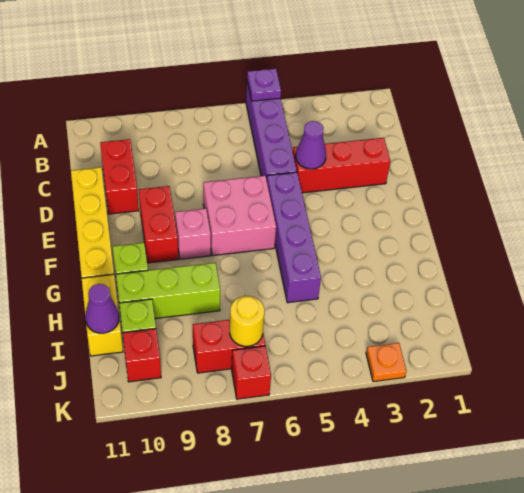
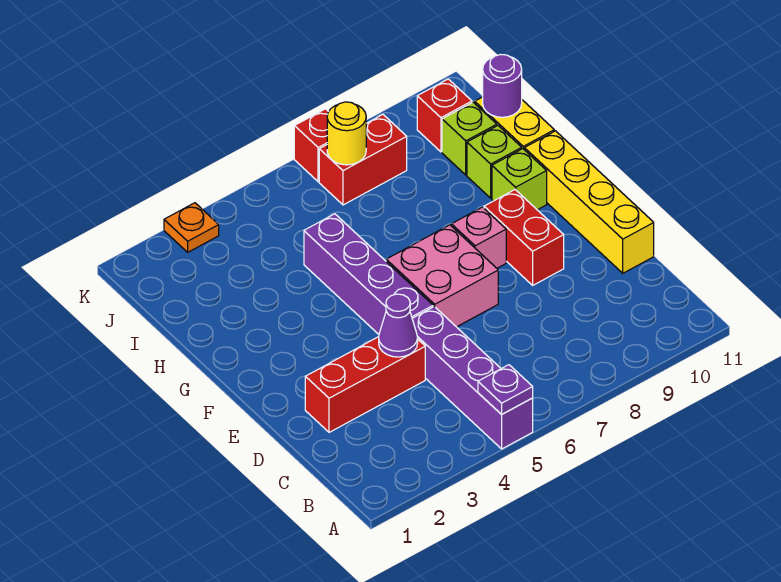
red brick C10:D10 level 1 -> none
lime brick H8:H10 level 1 -> lime brick H10 level 1
purple cone I11 level 2 -> purple round brick I11 level 2

